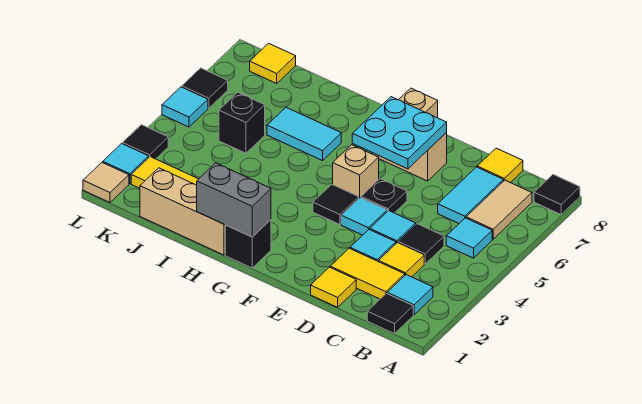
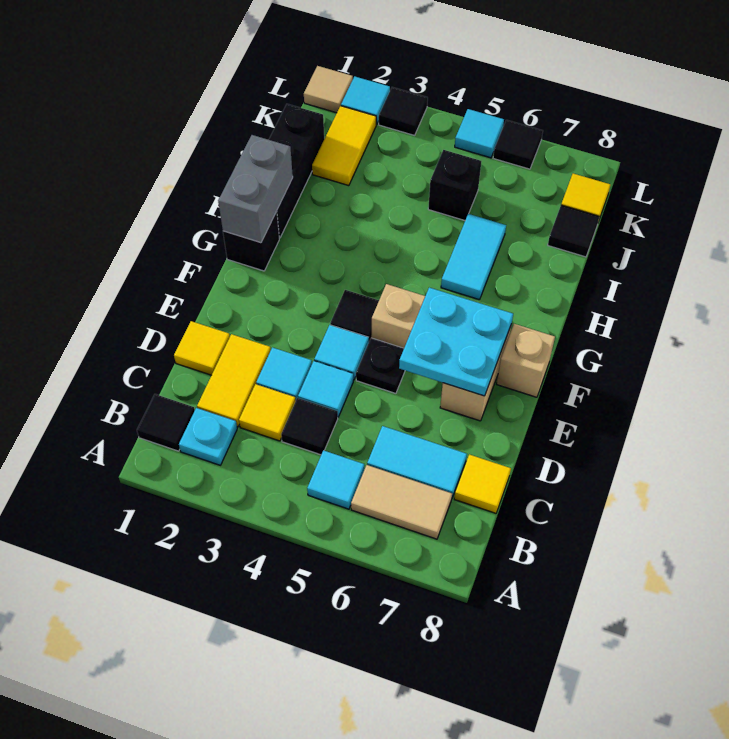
black tile A8 level 1 -> black tile J8 level 1
cyan tile B2 level 1 -> cyan plate B2 level 1
tan brick H1:J1 level 1 -> black brick H1:J1 level 1

